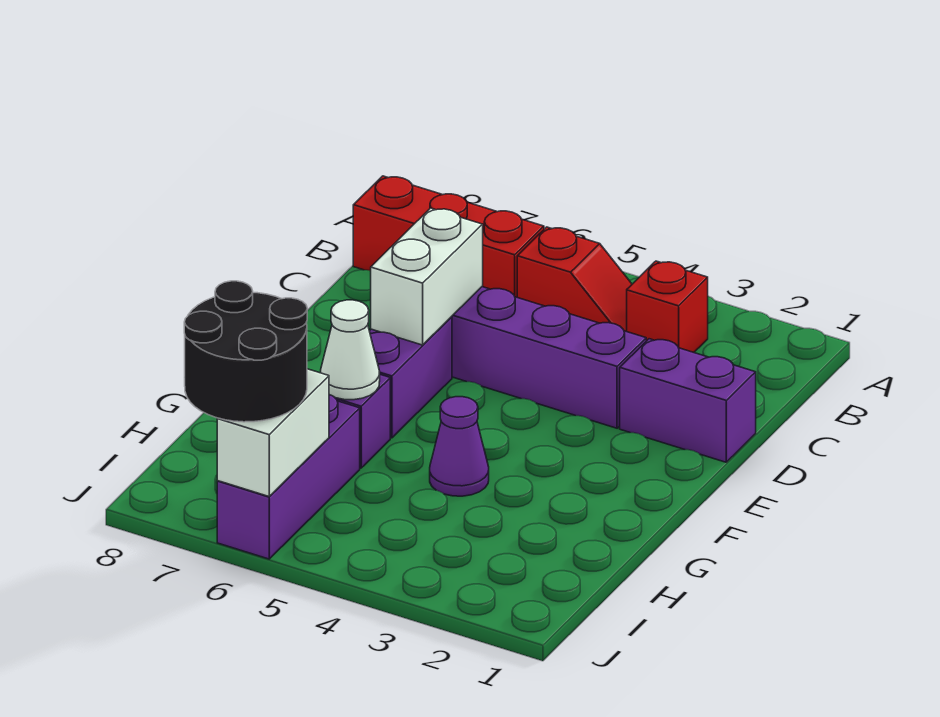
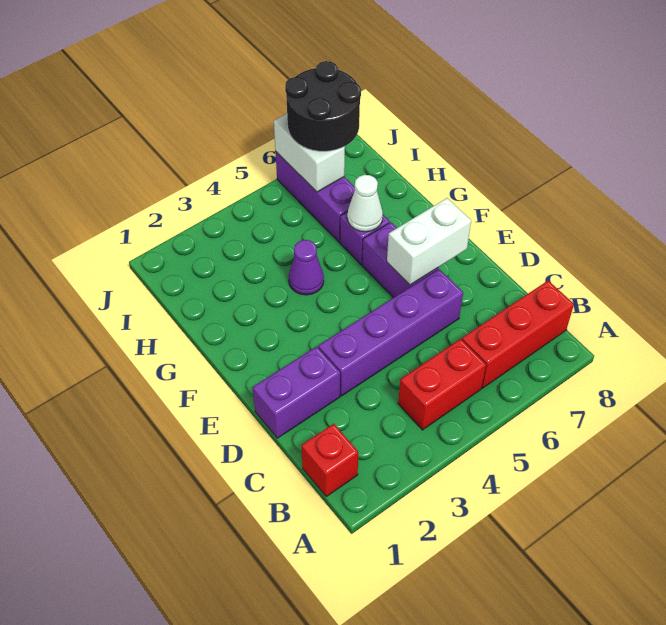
red brick B3 level 1 -> red brick B1 level 1
red slope B4:B5 level 1 top 5 -> red brick B4:B5 level 1
white brick D6:E6 level 2 -> white brick E6:E7 level 2

